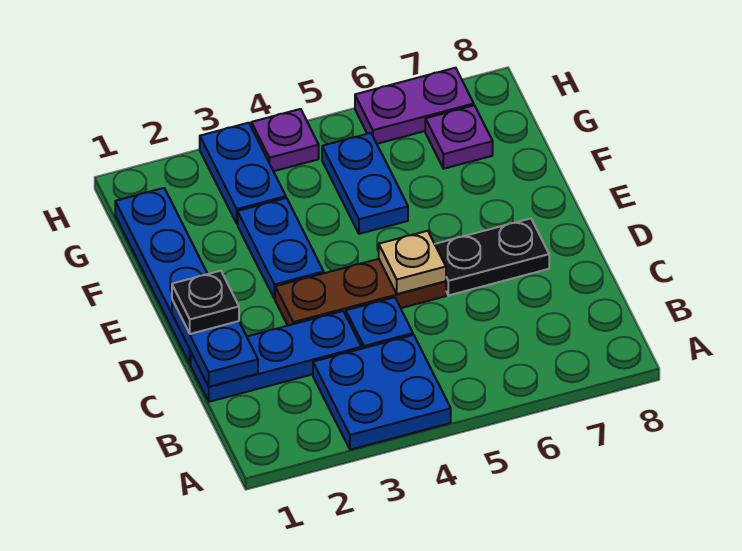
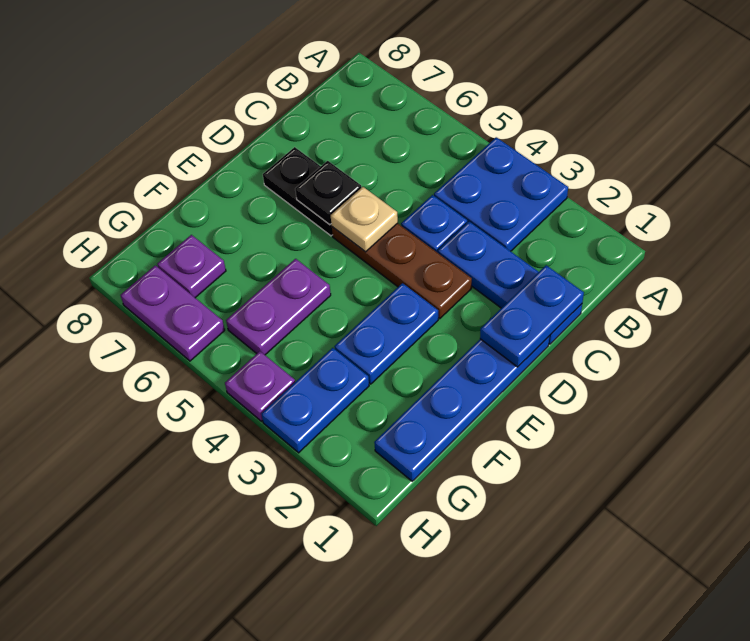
black plate D1 level 3 -> black plate D6 level 2
blue plate F5:G5 level 1 -> purple plate F5:G5 level 1

